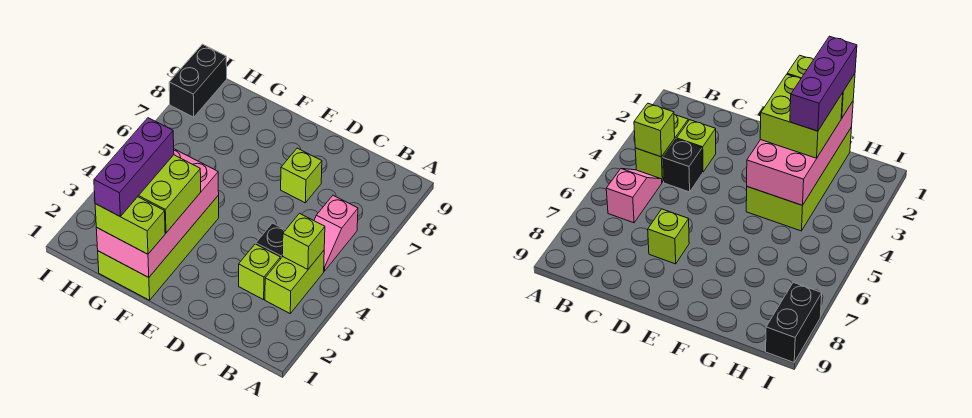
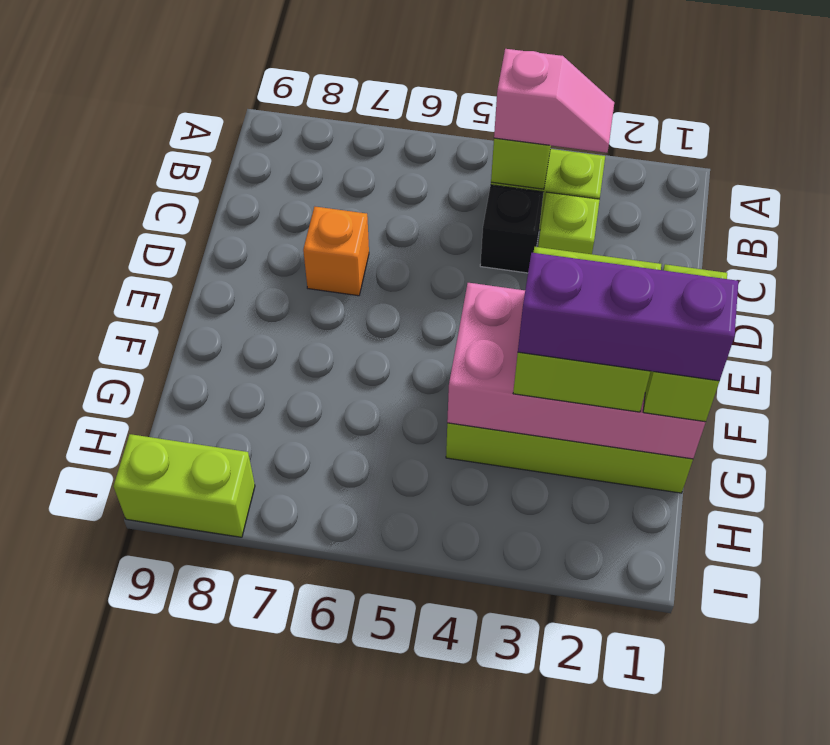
pink slope B5:B6 level 1 top 6 -> pink slope B3:B4 level 3 top 4
lime brick D7 level 1 -> orange brick D7 level 1
black brick I8:I9 level 1 -> lime brick I8:I9 level 1

